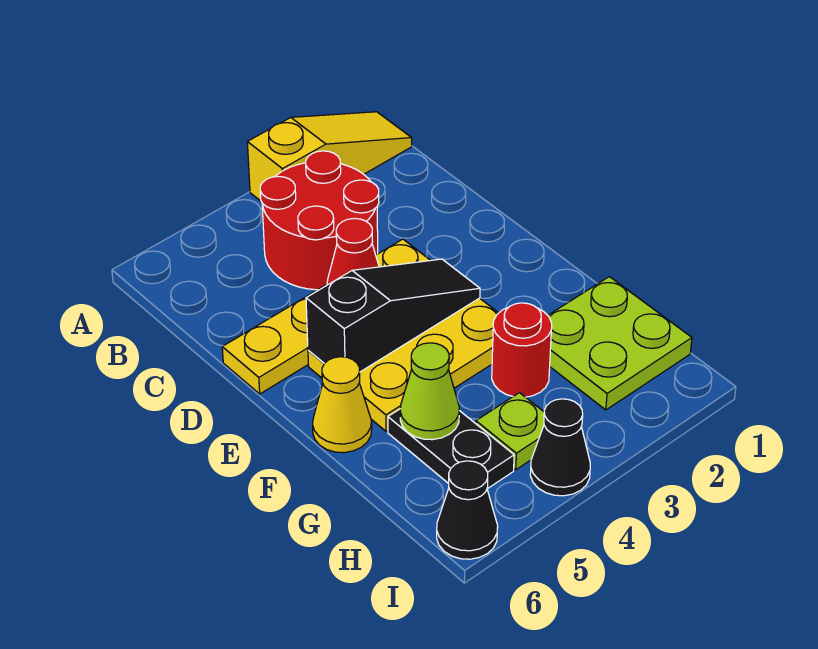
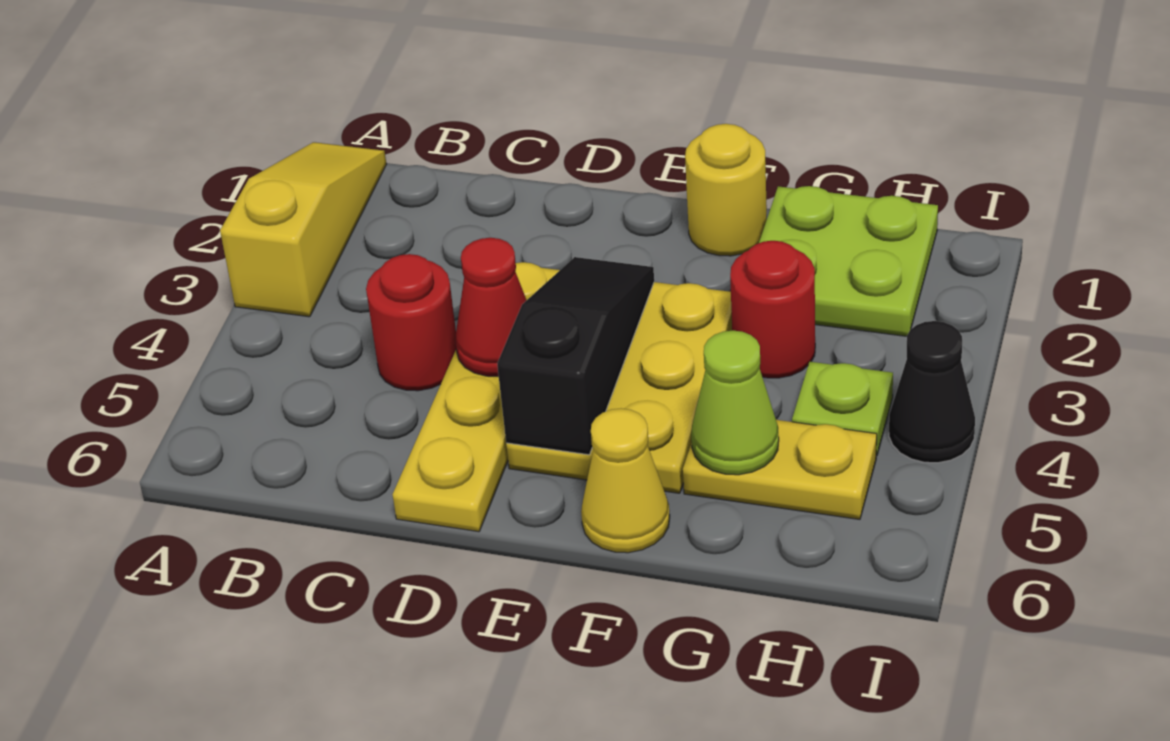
red round brick B3:C4 level 1 -> red round brick C4 level 1
none -> yellow round brick F1 level 1
black plate G5:H5 level 1 -> yellow plate G5:H5 level 1
black cone I6 level 1 -> none

